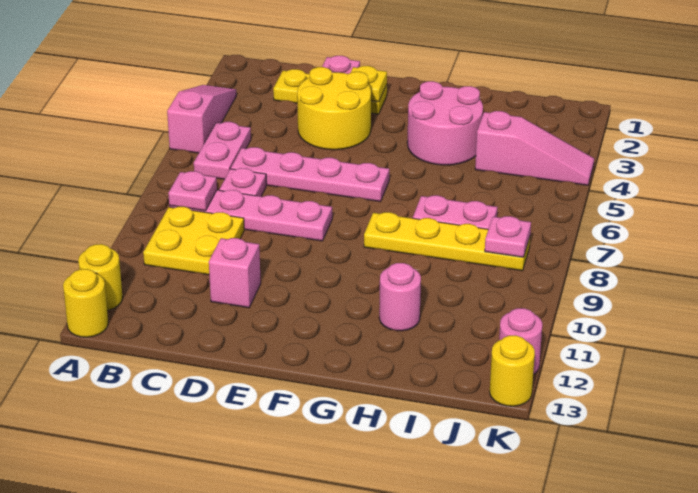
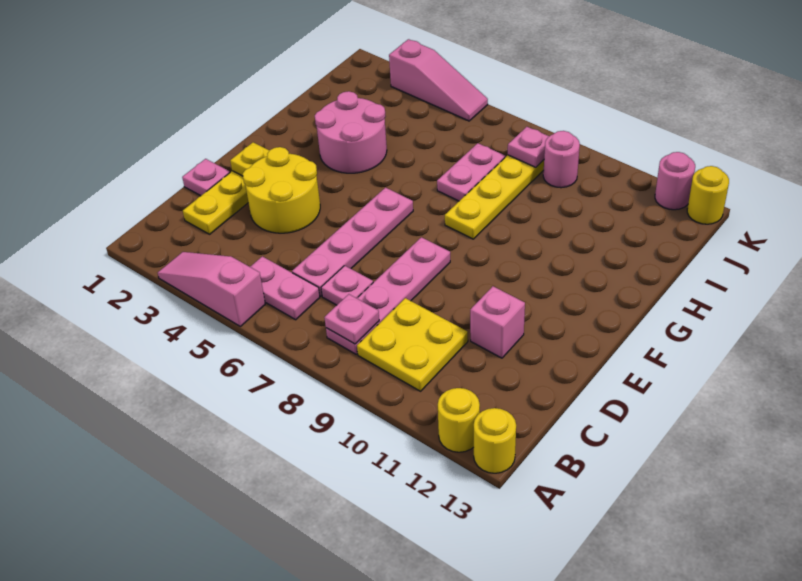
pink round brick H11 level 1 -> pink round brick J9 level 1
pink slope I4:K4 level 1 top I -> pink slope K3:K5 level 1 top 3

